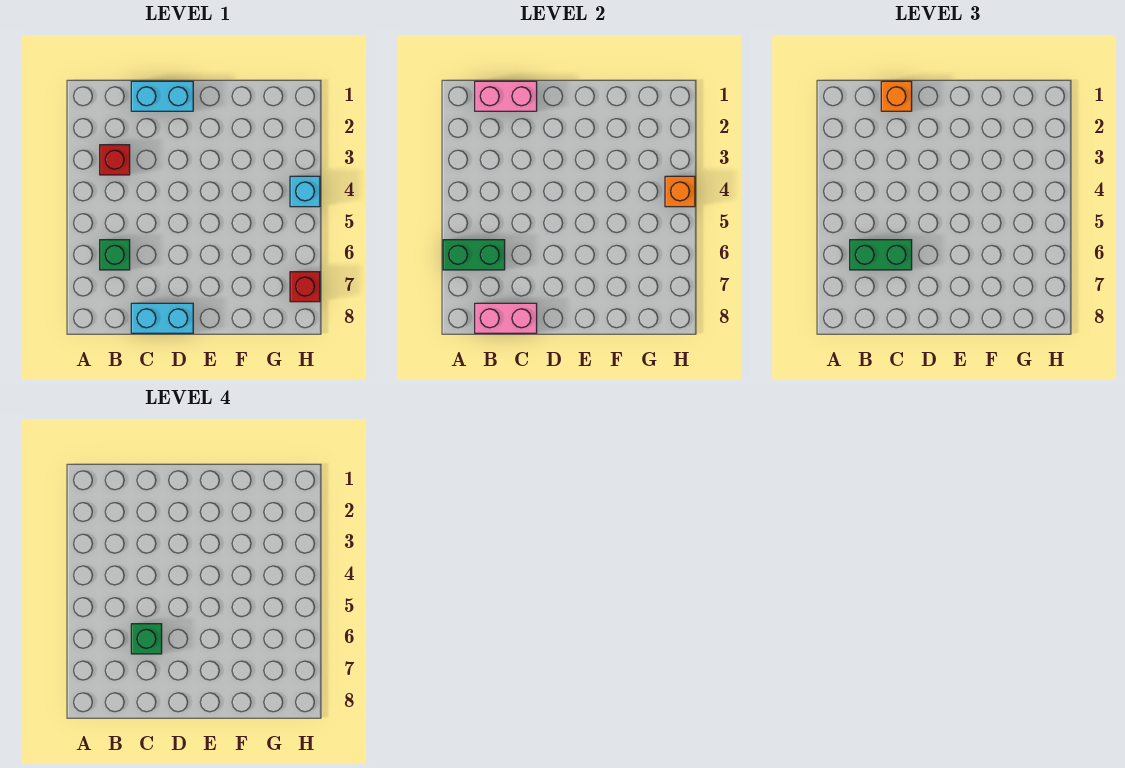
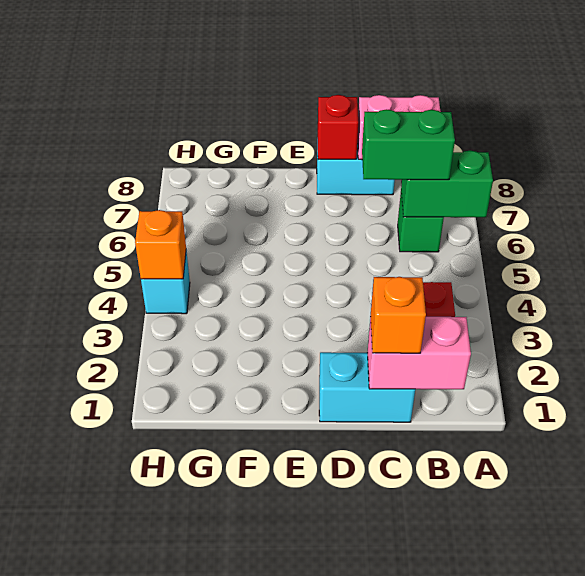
green brick C6 level 4 -> none
red brick H7 level 1 -> red brick D8 level 2

